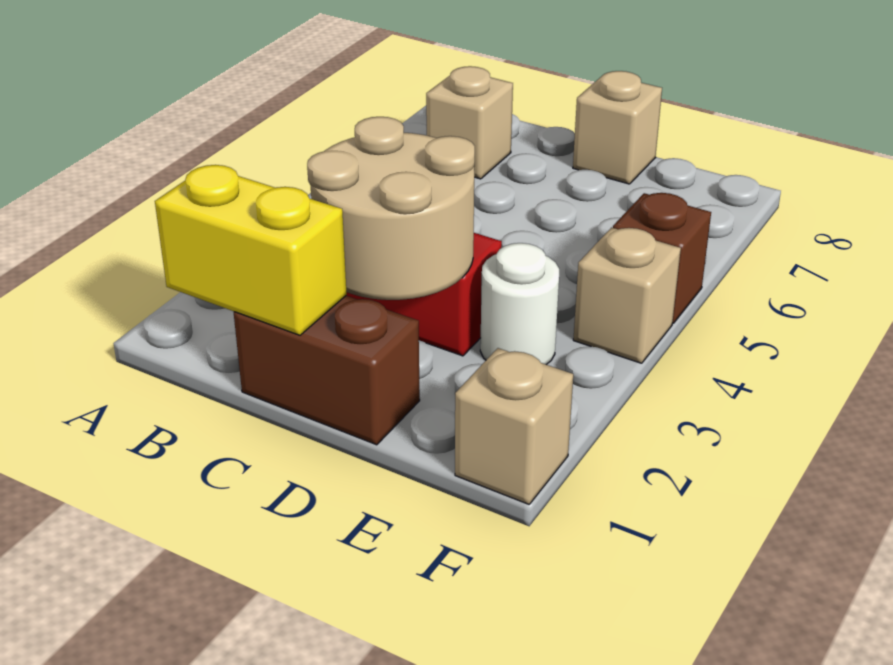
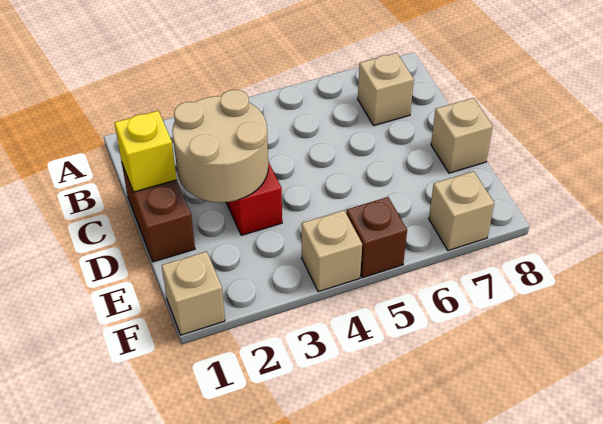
yellow brick B1:C1 level 2 -> yellow brick C1 level 2
white round brick E3 level 1 -> none
none -> tan brick F7 level 1

